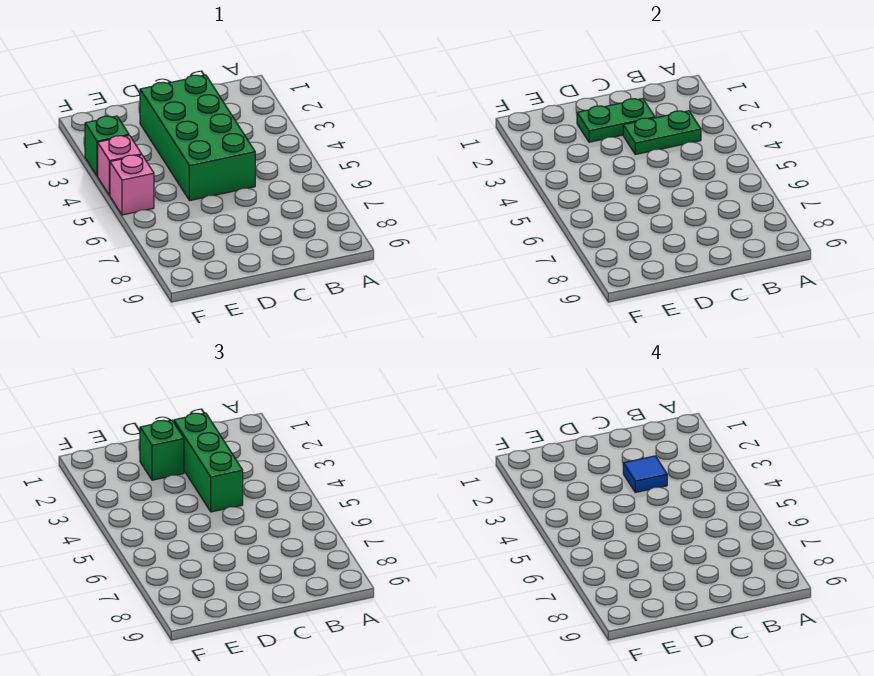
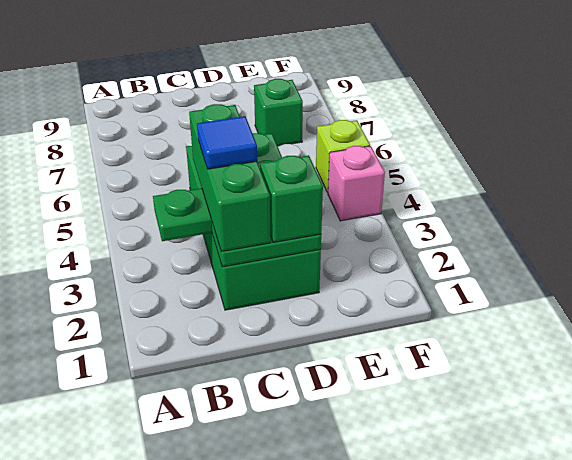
green brick F3 level 1 -> green brick E7 level 1
pink brick F5 level 1 -> lime brick F5 level 1

